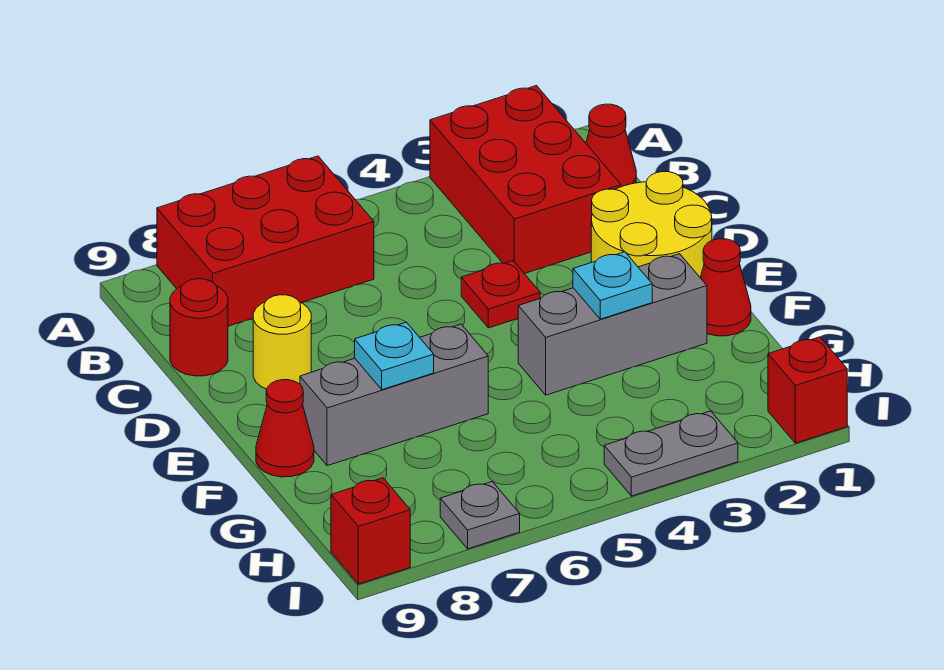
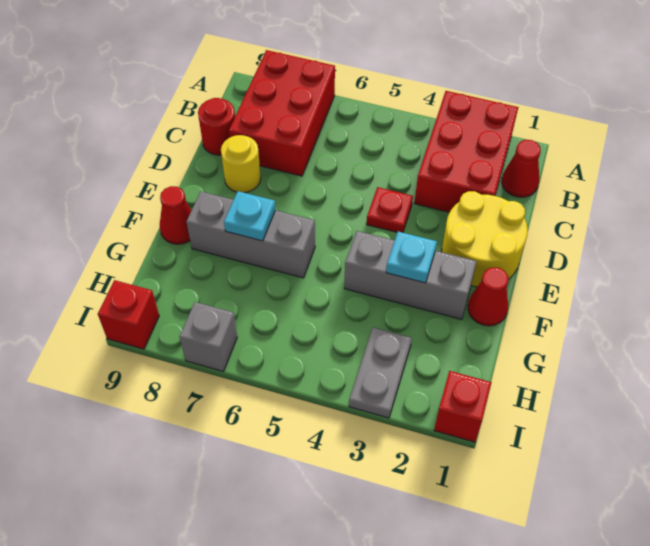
red brick A6:B8 level 1 -> red brick A7:C8 level 1
grey plate I3:I4 level 1 -> grey plate H3:I3 level 1
grey plate I7 level 1 -> grey brick I7 level 1

